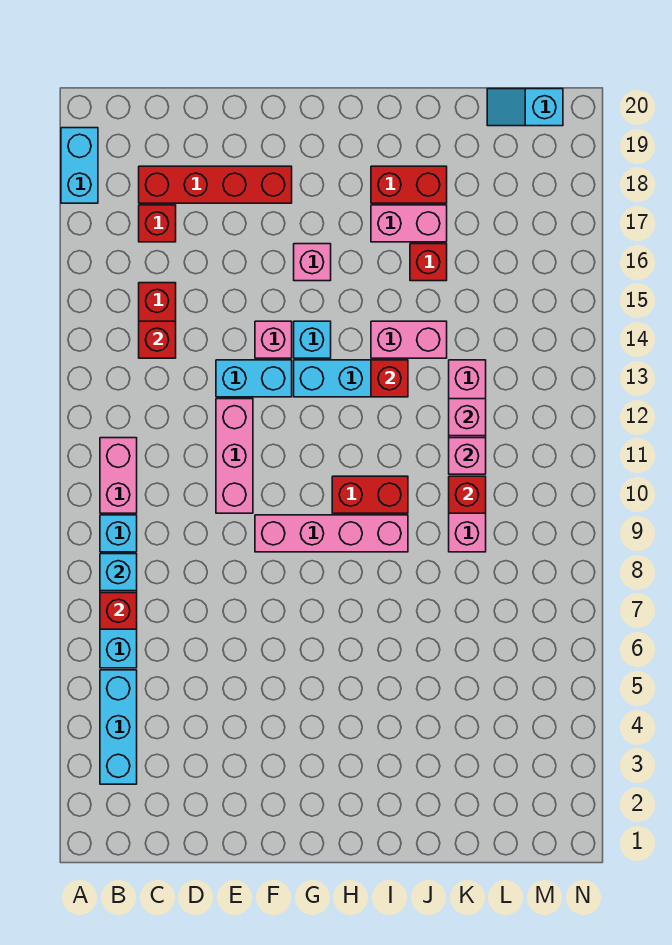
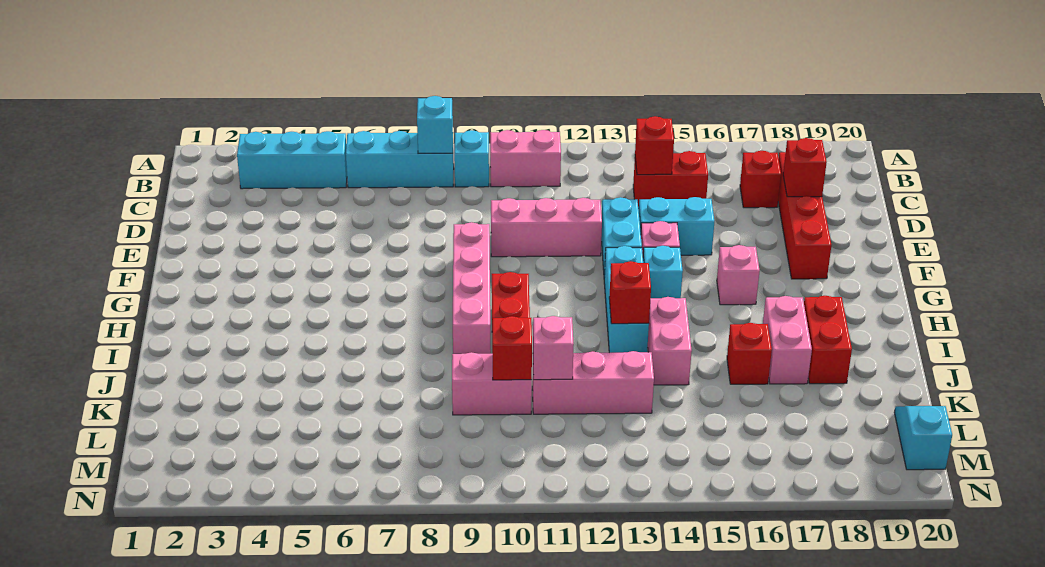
cyan brick A18:A19 level 1 -> cyan brick E14:E15 level 1
red brick B7 level 2 -> red brick D18 level 2
pink brick K12 level 2 -> none

